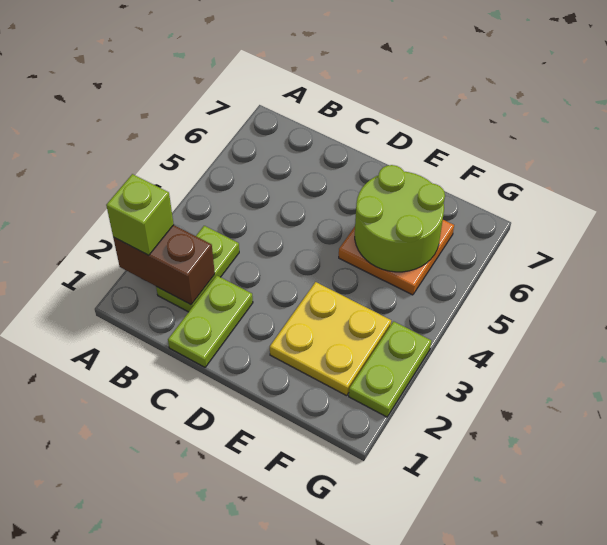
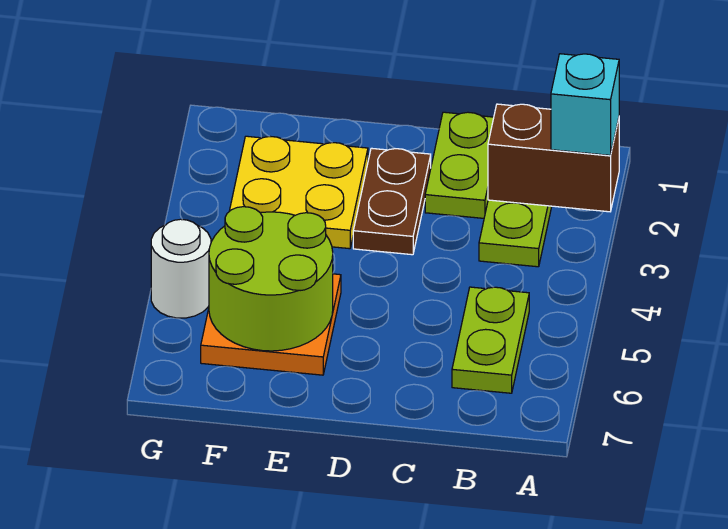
lime brick A2 level 3 -> cyan brick A2 level 3
none -> brown plate D2:D3 level 1
lime plate G2:G3 level 1 -> lime plate B5:B6 level 1
none -> white round brick G5 level 1

